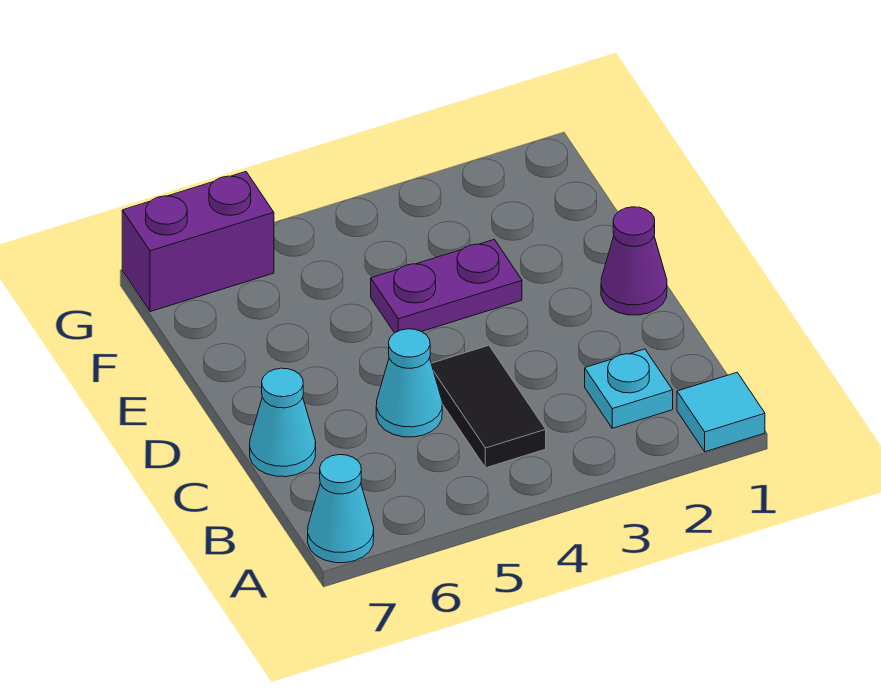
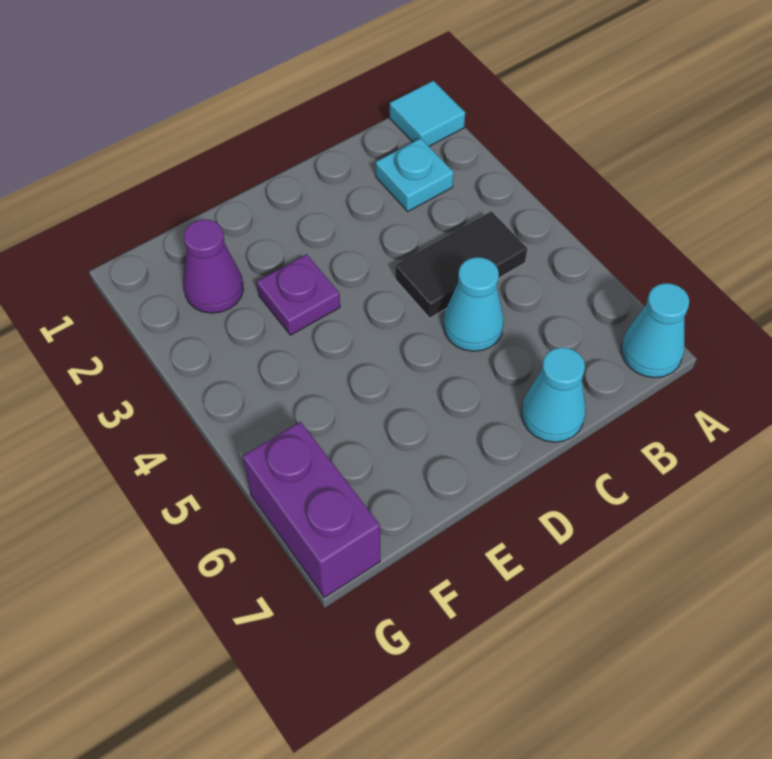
purple cone D1 level 1 -> purple cone F2 level 1
purple plate E3:E4 level 1 -> purple plate E3 level 1

